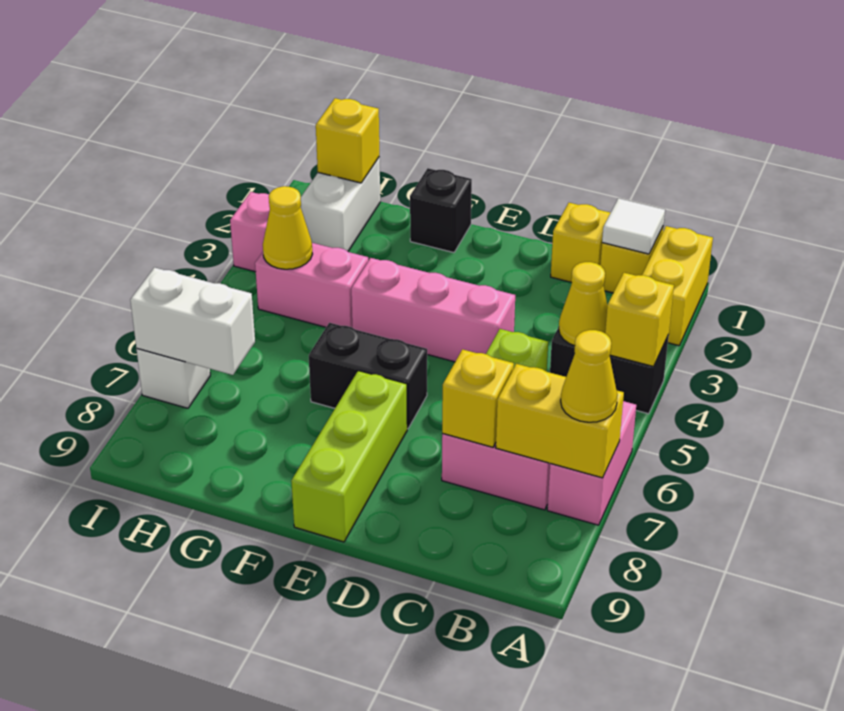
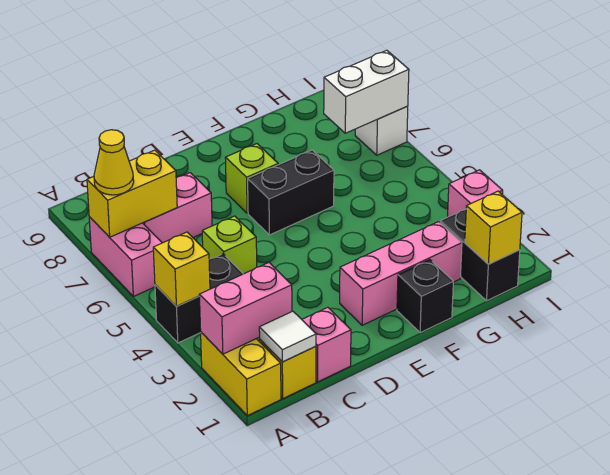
yellow cone B4 level 2 -> none
yellow brick C1 level 1 -> pink brick C1 level 1
yellow brick C7 level 2 -> none
pink brick D4:F4 level 1 -> pink brick E2:G2 level 1
lime brick E7:E9 level 1 -> lime brick E7 level 1
pink brick G4:H4 level 1 -> pink brick A2:B2 level 2
white brick H1:H2 level 1 -> black brick H1:H2 level 1
yellow cone H4 level 2 -> none

